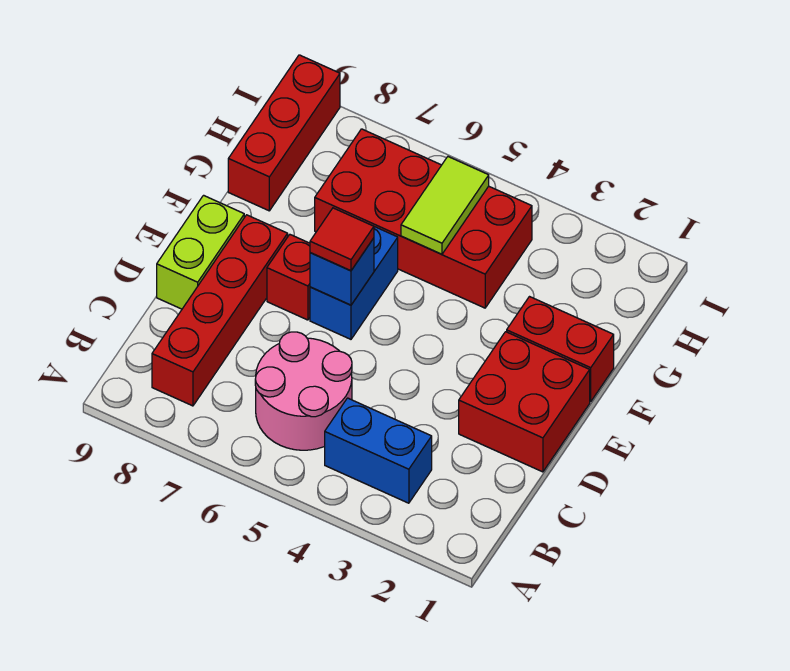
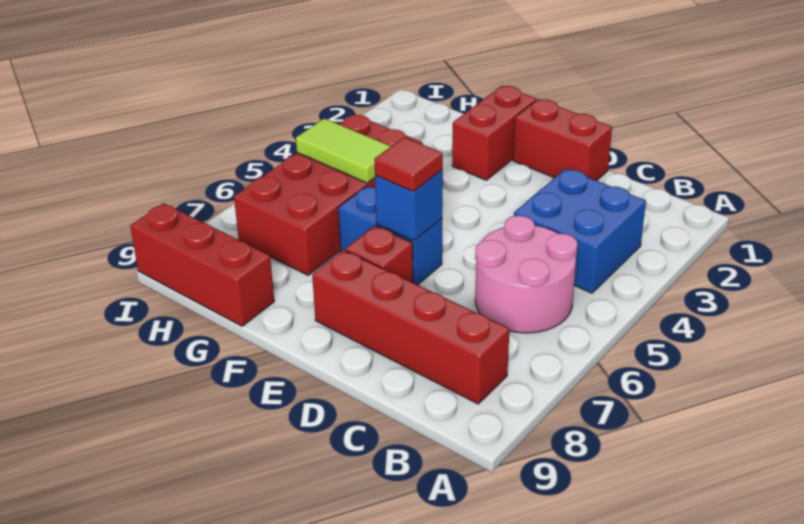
blue brick B3:B4 level 1 -> blue brick B3:C4 level 1
red brick D1:E2 level 1 -> red brick D1:E1 level 1
lime brick D9:E9 level 1 -> none

